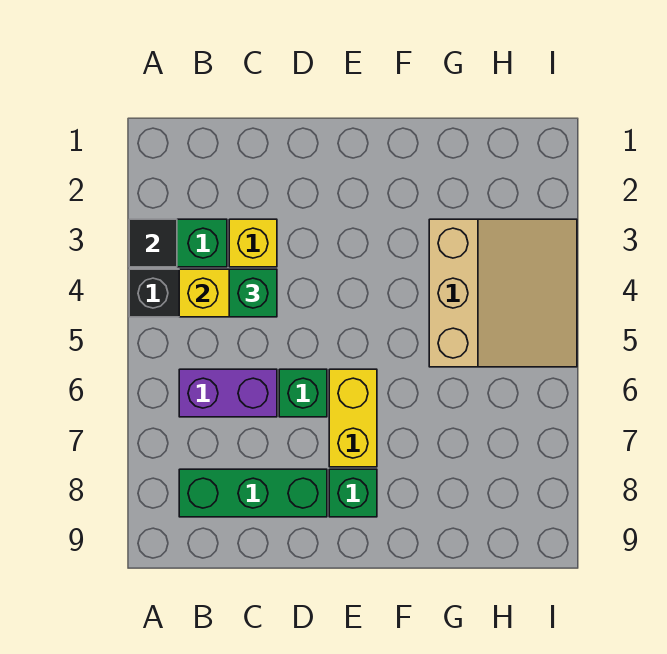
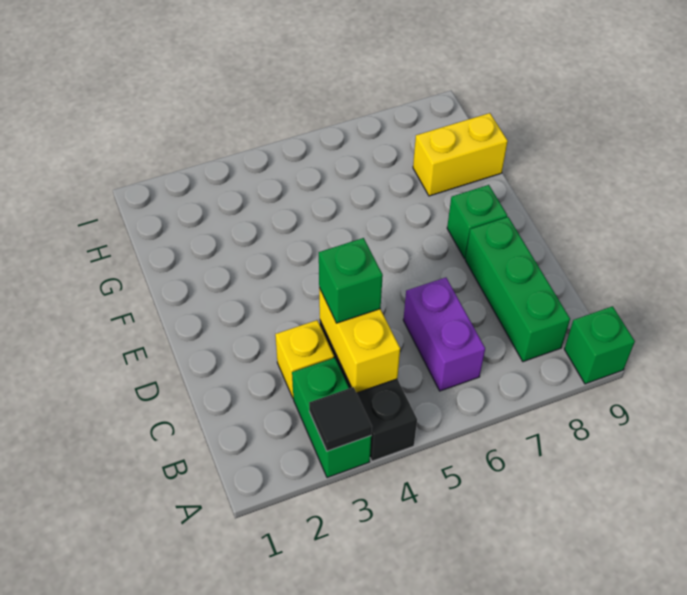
green brick D6 level 1 -> green brick A9 level 1
yellow brick E6:E7 level 1 -> yellow brick G8:G9 level 1
tan slope G3:I5 level 1 top G -> none

